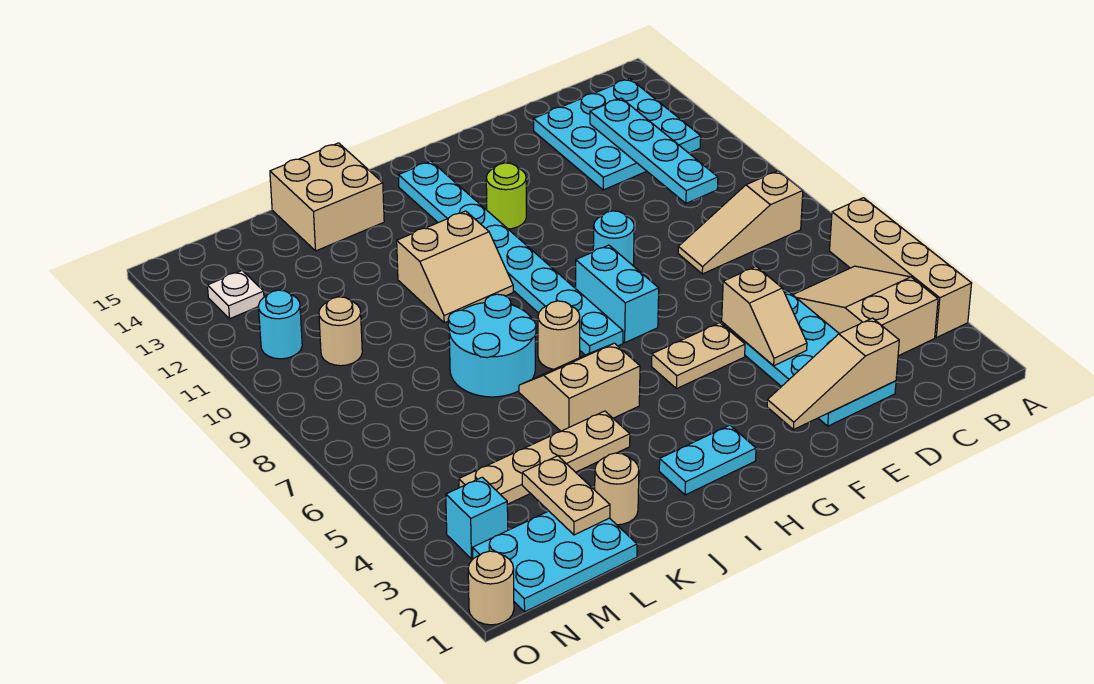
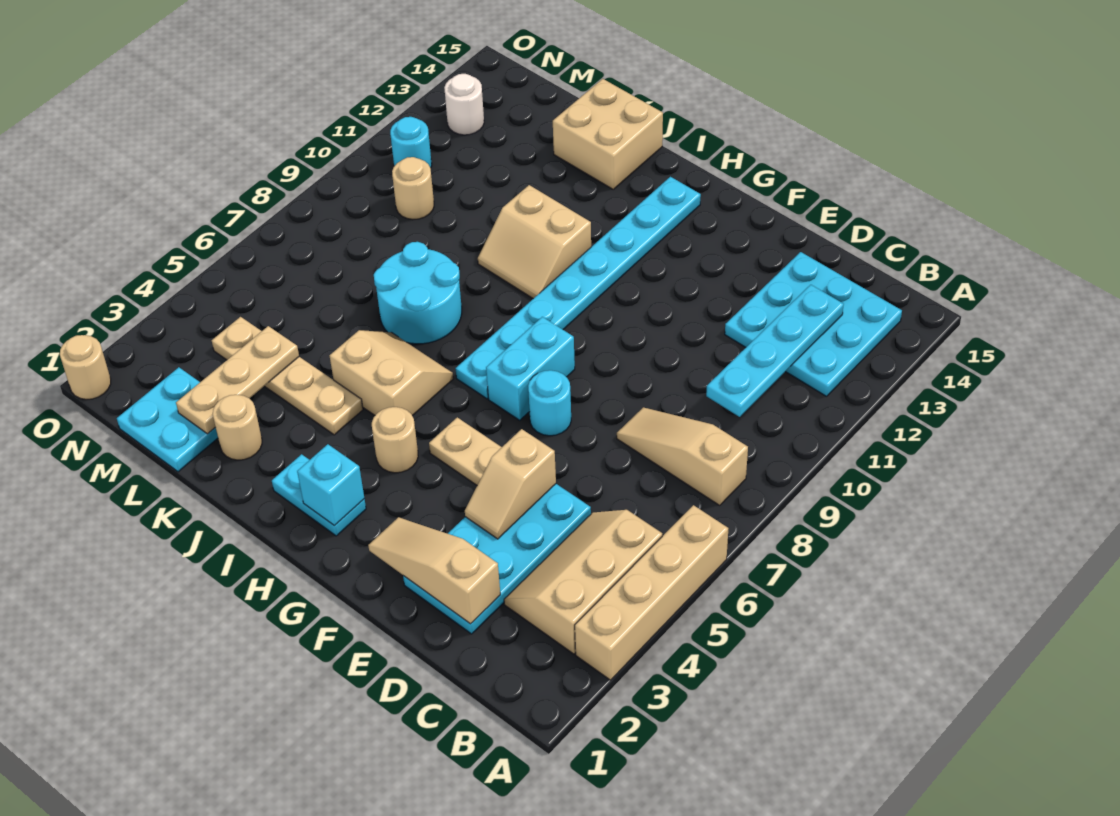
tan slope B3:C5 level 1 top 3 -> tan slope B3:C5 level 1 top B
cyan round brick F9 level 1 -> cyan round brick F7 level 1
lime round brick G12 level 1 -> none
tan round brick I7 level 1 -> tan round brick H4 level 1
cyan plate L1:N2 level 1 -> cyan plate L1:M2 level 1
tan plate L2:L3 level 2 -> tan plate L2:L4 level 2
cyan brick N3 level 1 -> cyan brick H2 level 2
white plate N13 level 1 -> white round brick N13 level 1

